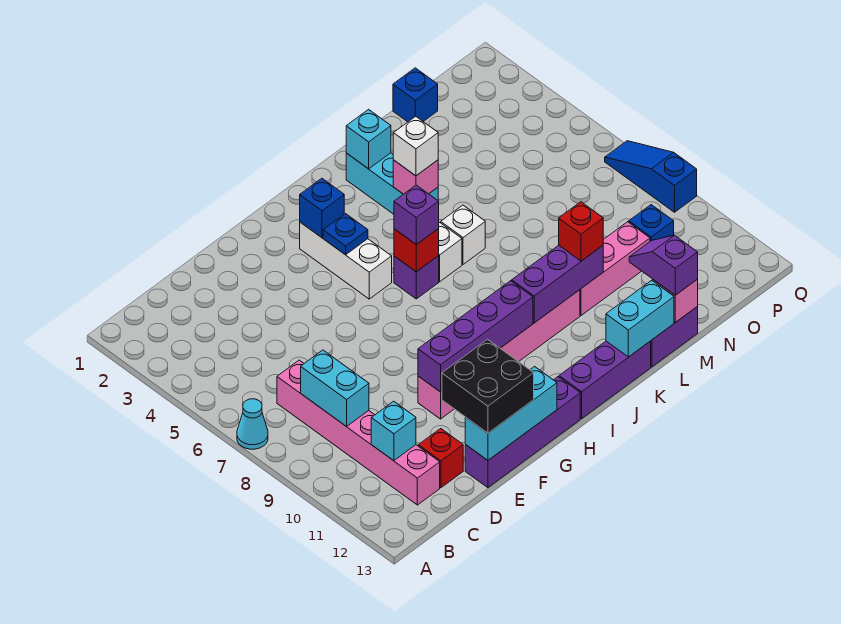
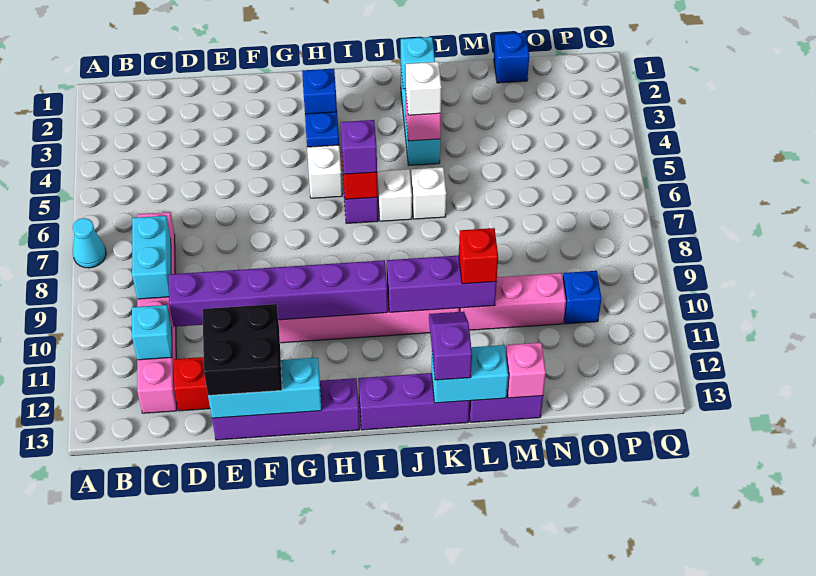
purple brick F10:I10 level 2 -> purple brick D10:I10 level 2
purple slope M12:M13 level 3 top 13 -> purple slope K12:K13 level 3 top 13
blue slope Q7:Q9 level 1 top 9 -> none

